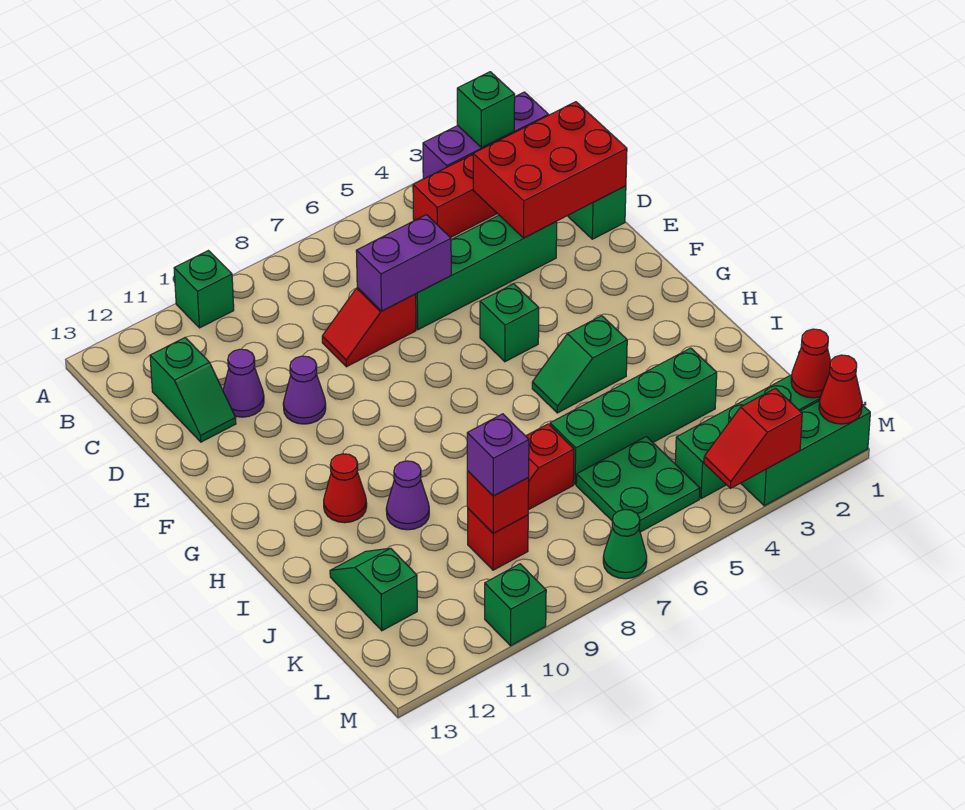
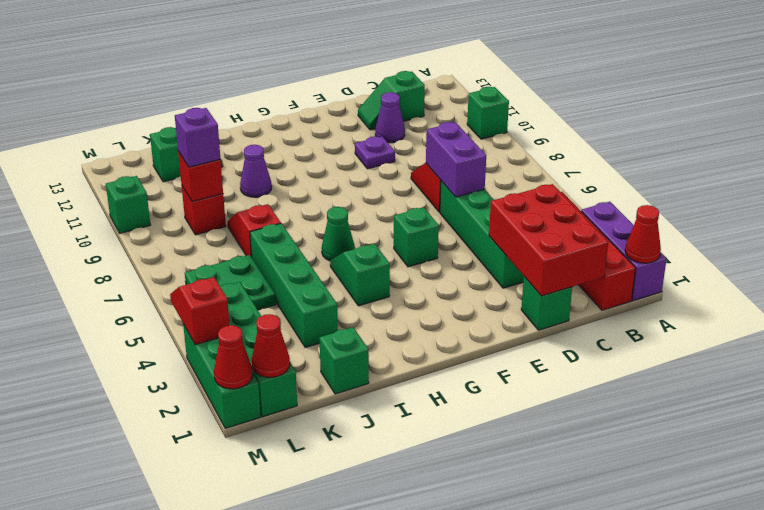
green brick A2 level 2 -> green brick J1 level 1
purple cone E10 level 1 -> purple plate E10 level 1
red cone H11 level 1 -> red cone A1 level 2
green cone M7 level 1 -> green cone H6 level 1

